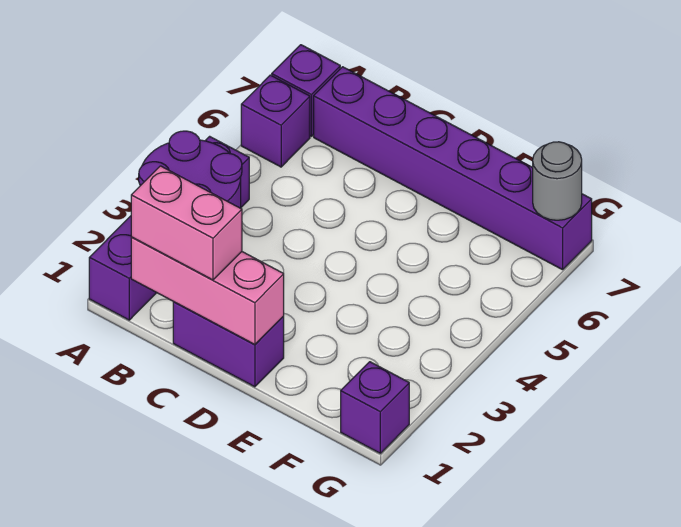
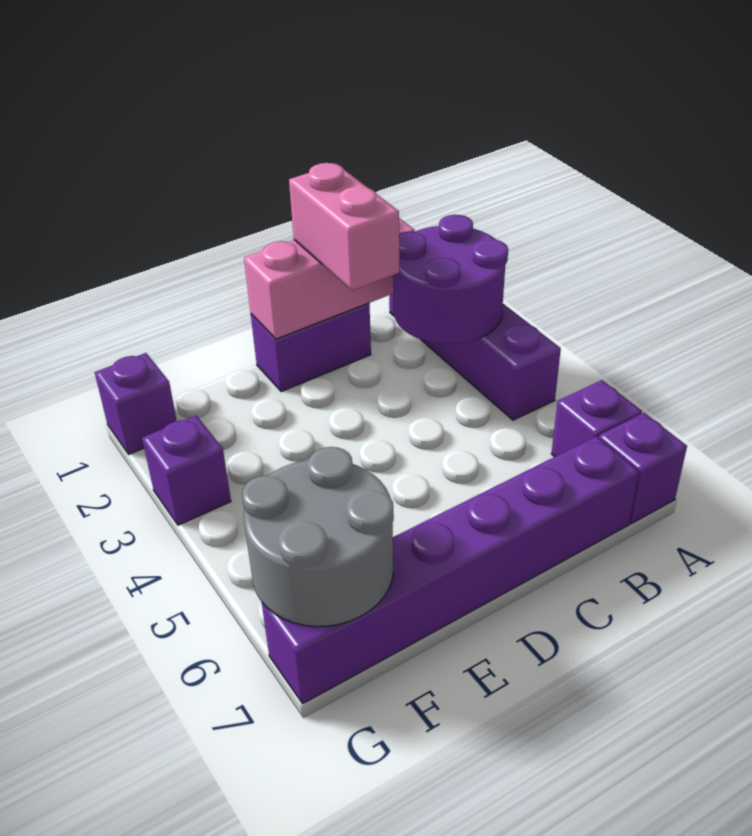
pink brick B1:C1 level 3 -> pink brick C1:C2 level 3
none -> purple brick G3 level 1
grey round brick G7 level 2 -> grey round brick F6:G7 level 2

